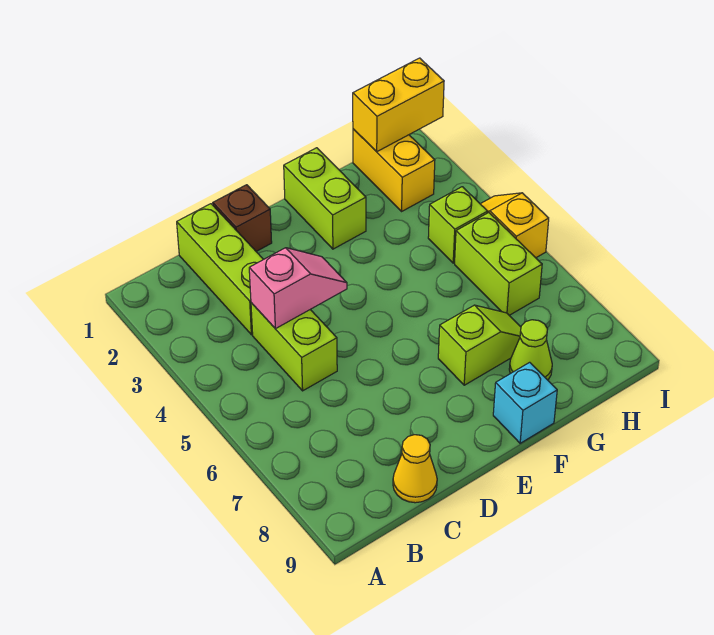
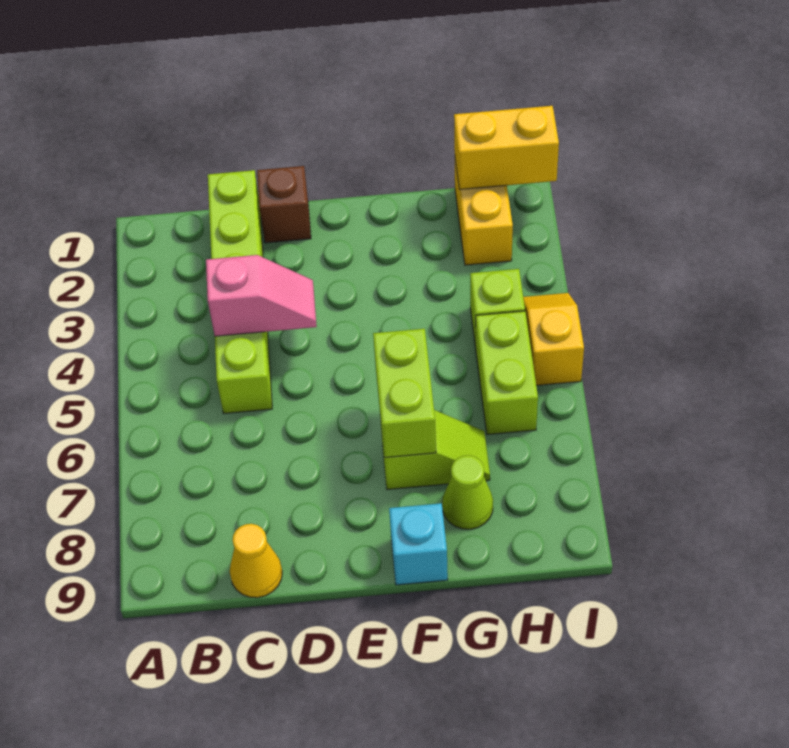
lime brick F1:F2 level 1 -> lime brick F6:F7 level 2

